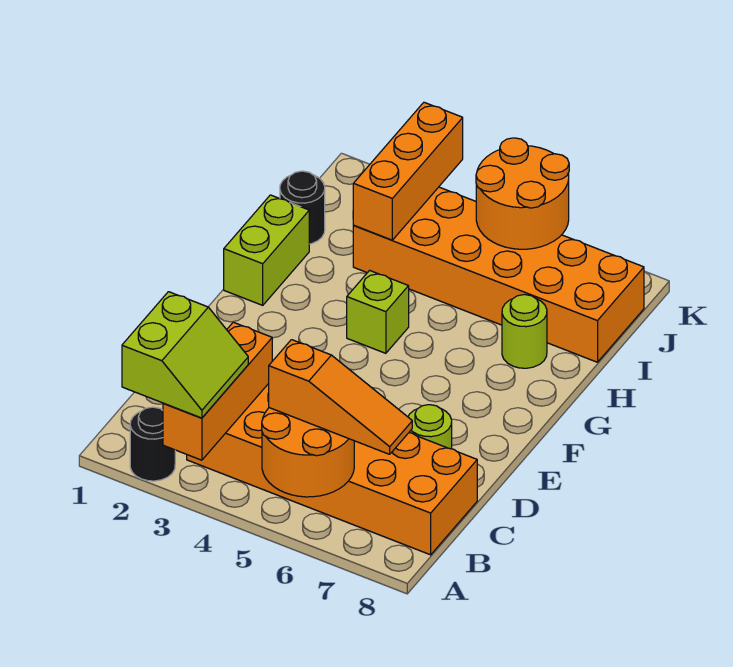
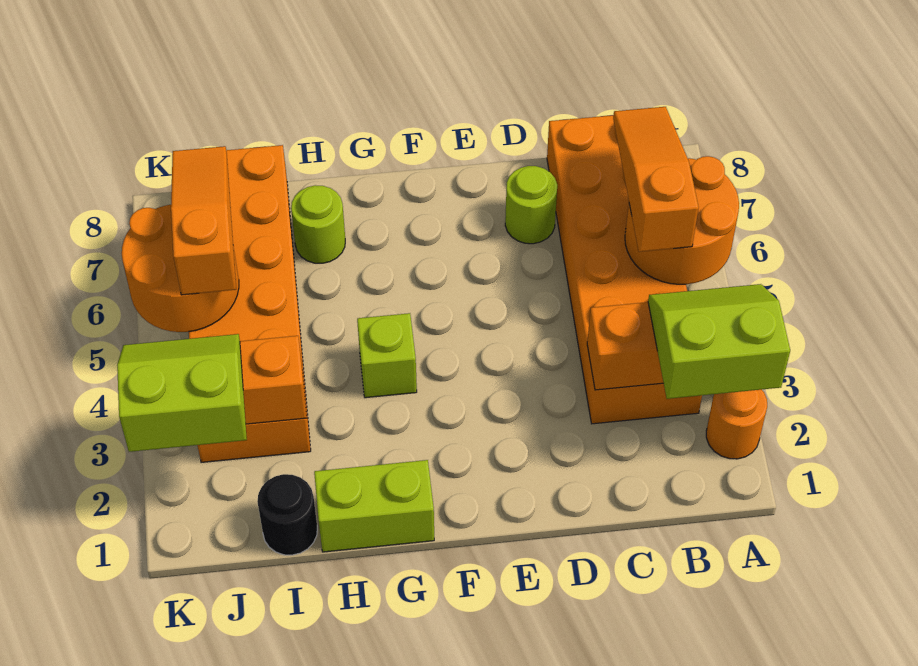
black round brick A2 level 1 -> orange round brick A2 level 1
none -> lime slope J2:K3 level 3 top 2
none -> orange slope J5:J7 level 3 top 5

